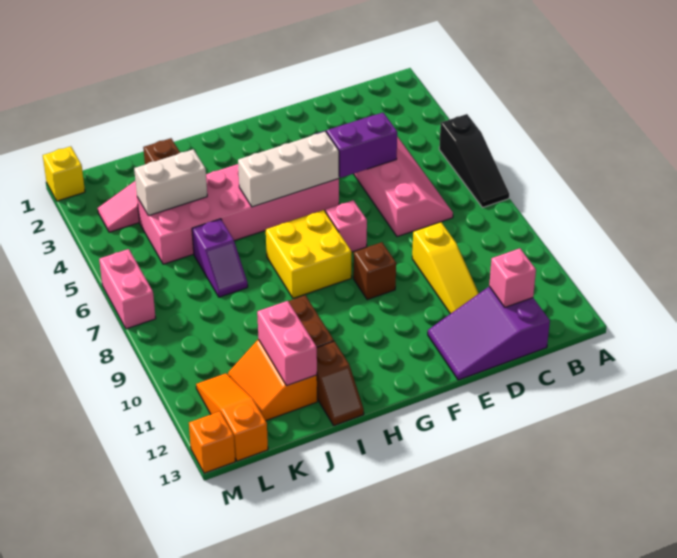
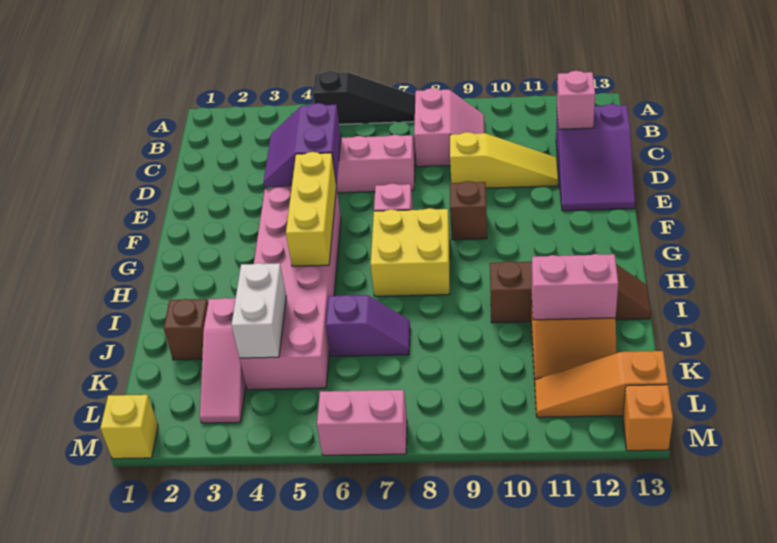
none -> pink slope B8:C9 level 1 top 8
white brick F5:H5 level 2 -> yellow brick F5:H5 level 2

